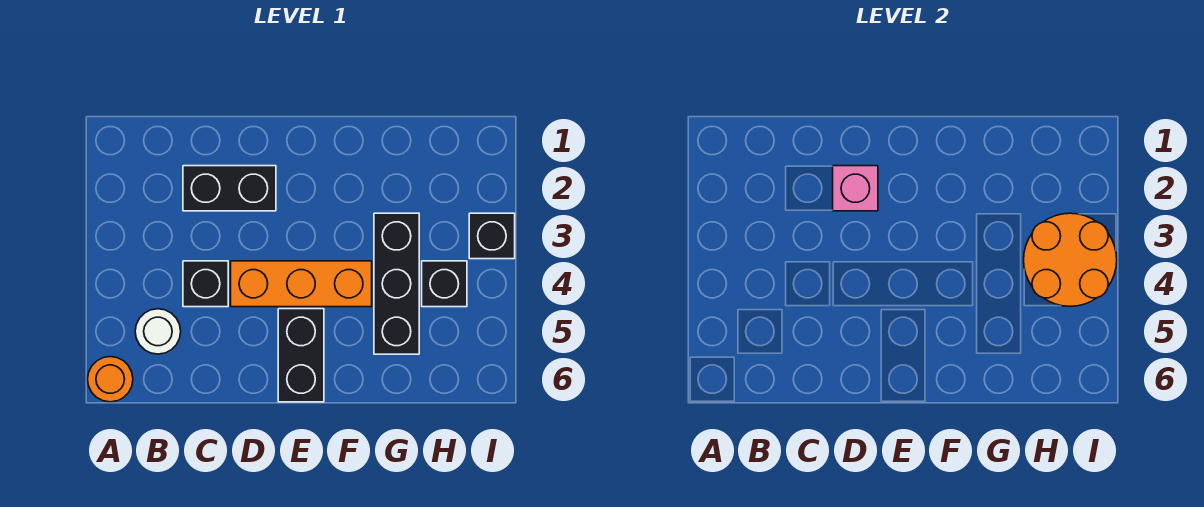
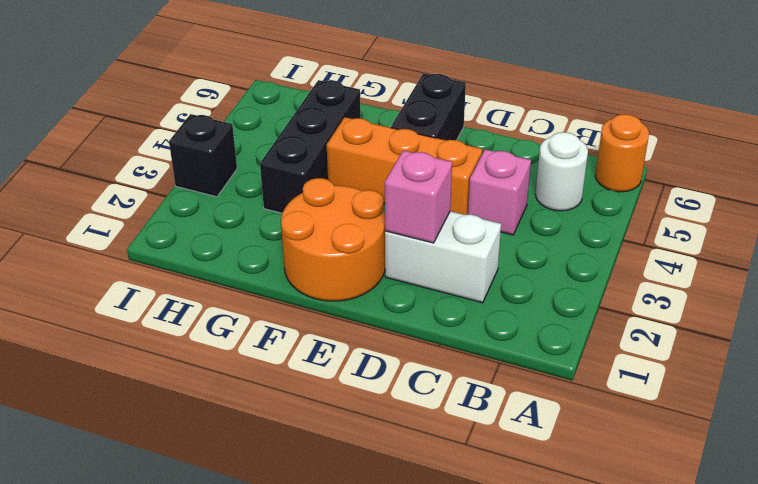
black brick C2:D2 level 1 -> white brick C2:D2 level 1
black brick C4 level 1 -> pink brick C4 level 1
orange round brick H3:I4 level 2 -> orange round brick E1:F2 level 1
black brick H4 level 1 -> none

